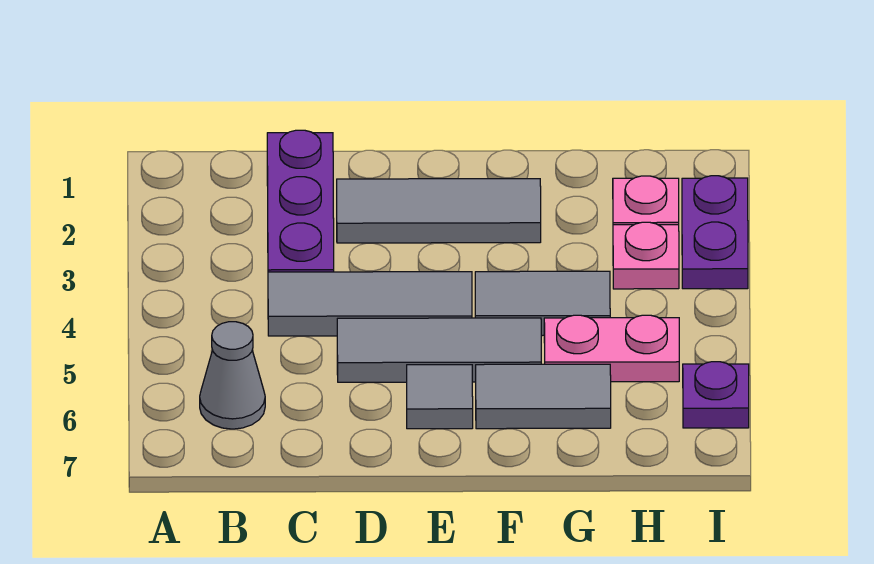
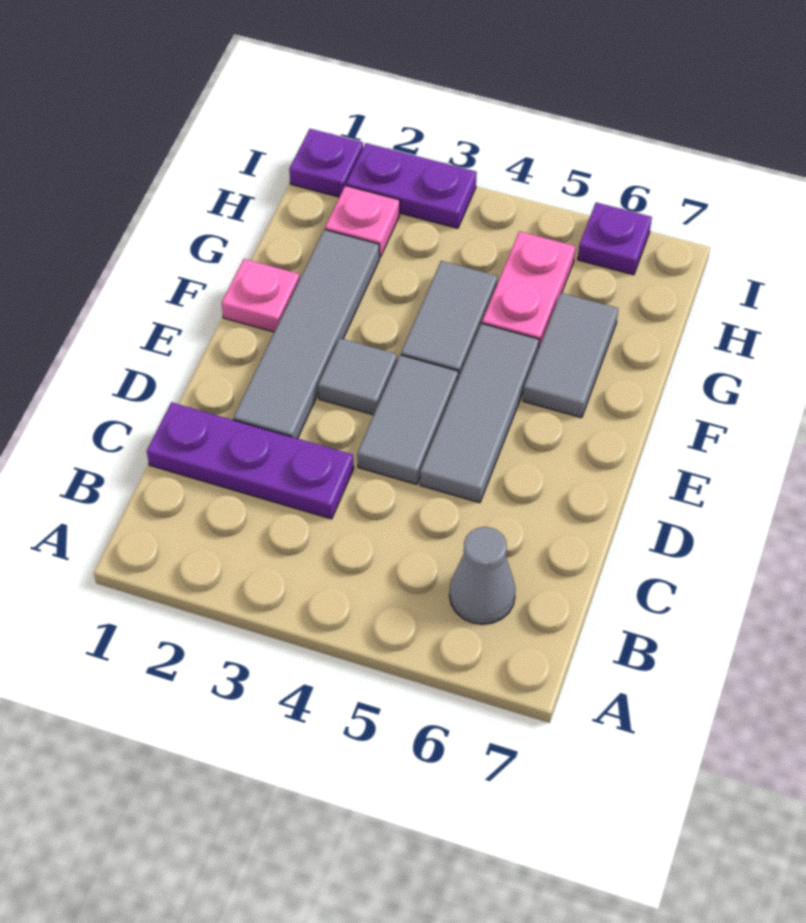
grey tile C4:E4 level 1 -> grey tile D4:E4 level 1
grey tile D2:F2 level 1 -> grey tile D2:G2 level 1
grey tile E6 level 1 -> grey tile E3 level 1
pink plate H3 level 1 -> pink plate F1 level 1
none -> purple plate I1 level 1

